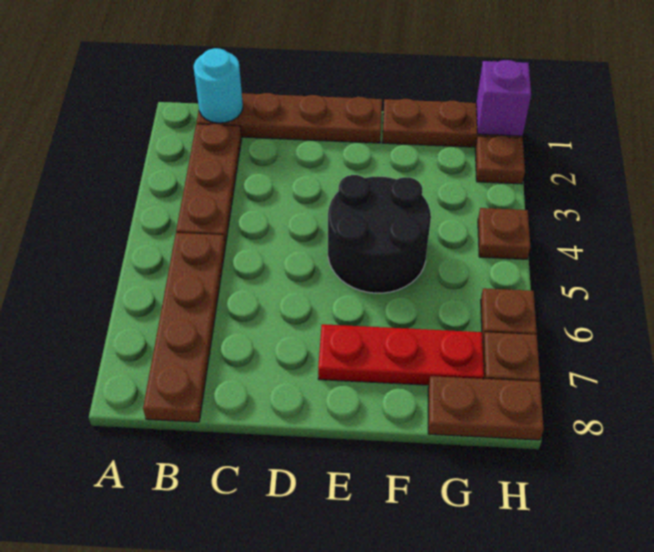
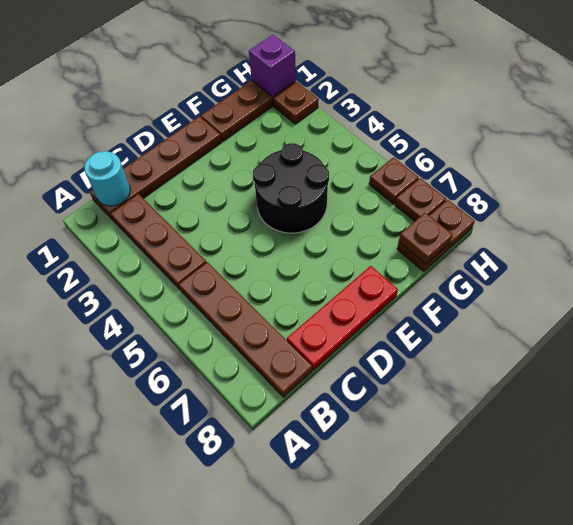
red plate E7:G7 level 1 -> red plate C8:E8 level 1
brown plate H4 level 1 -> brown plate G8 level 2

